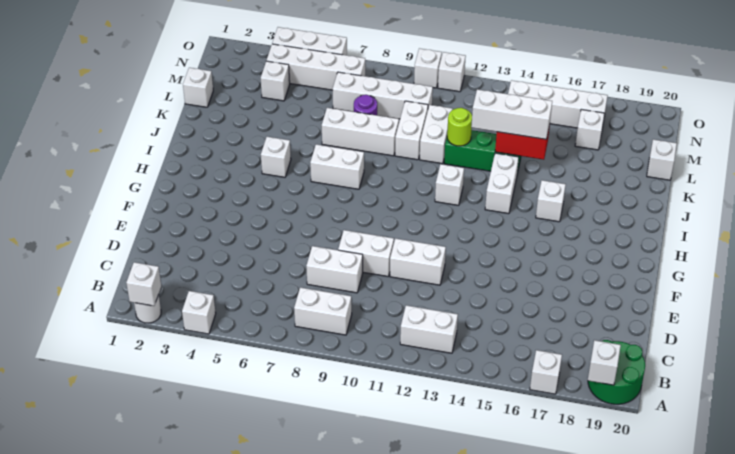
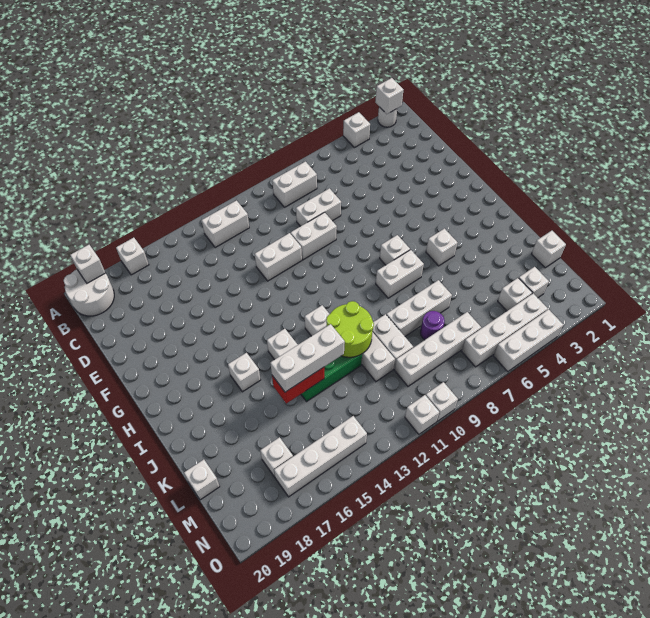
green round brick A19:B20 level 1 -> white round brick A19:B20 level 1
none -> white brick H7 level 1
lime round brick K12 level 2 -> lime round brick J11:K12 level 2
none -> white brick M3 level 1

